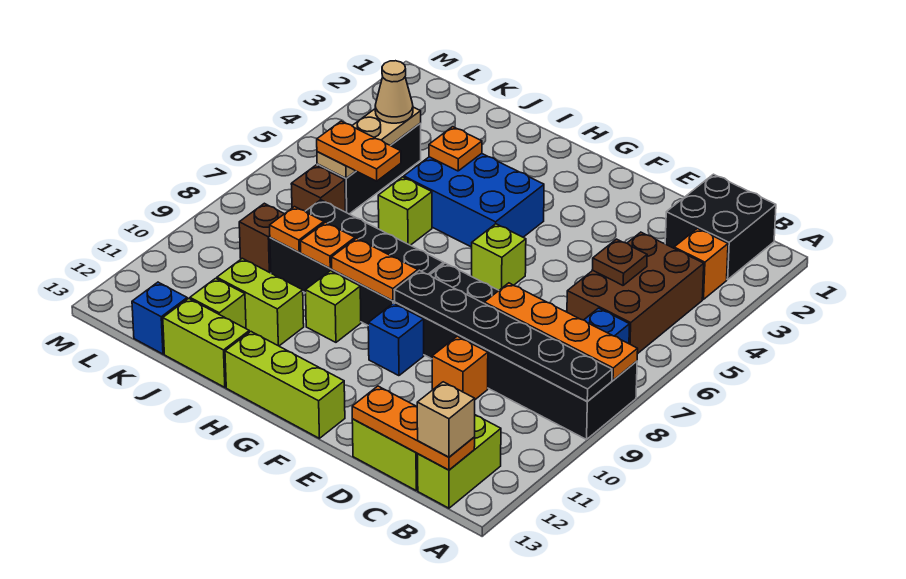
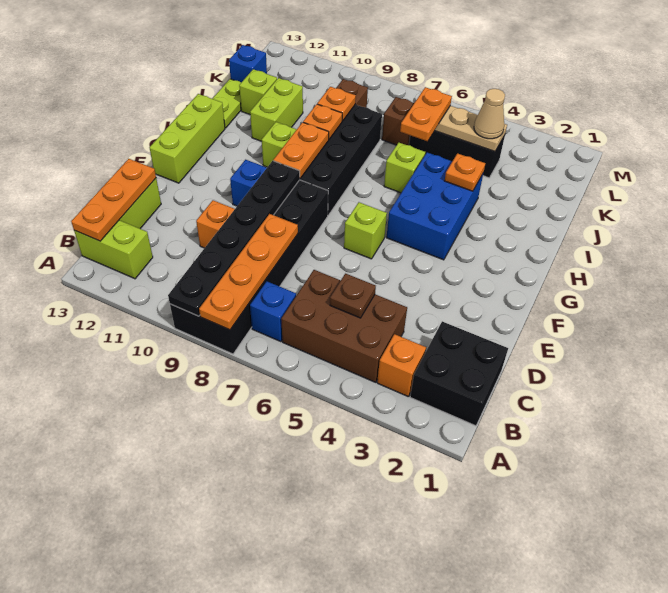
tan brick B13 level 3 -> none
lime brick I13:J13 level 1 -> lime plate I13:J13 level 1

